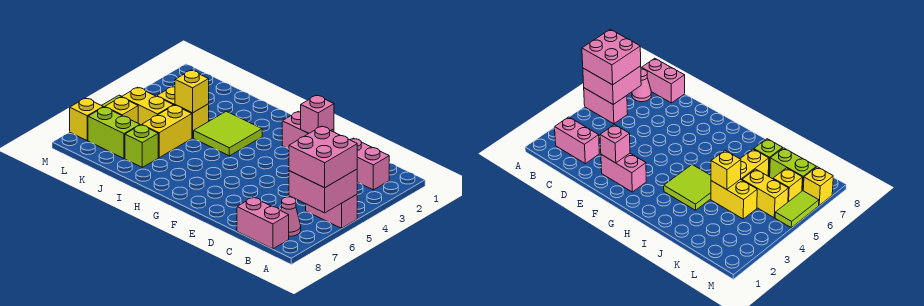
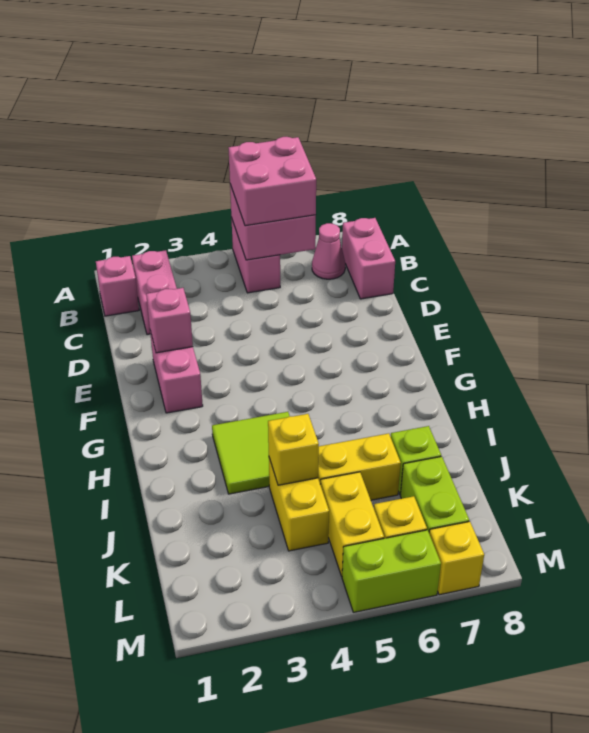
none -> pink brick B1 level 1
lime tile M5:M6 level 1 -> lime brick M5:M6 level 1

